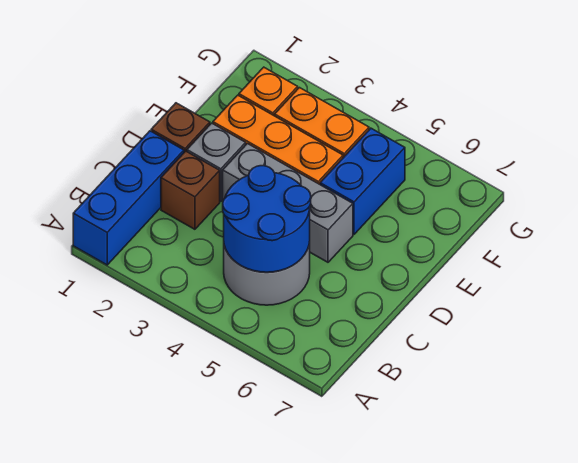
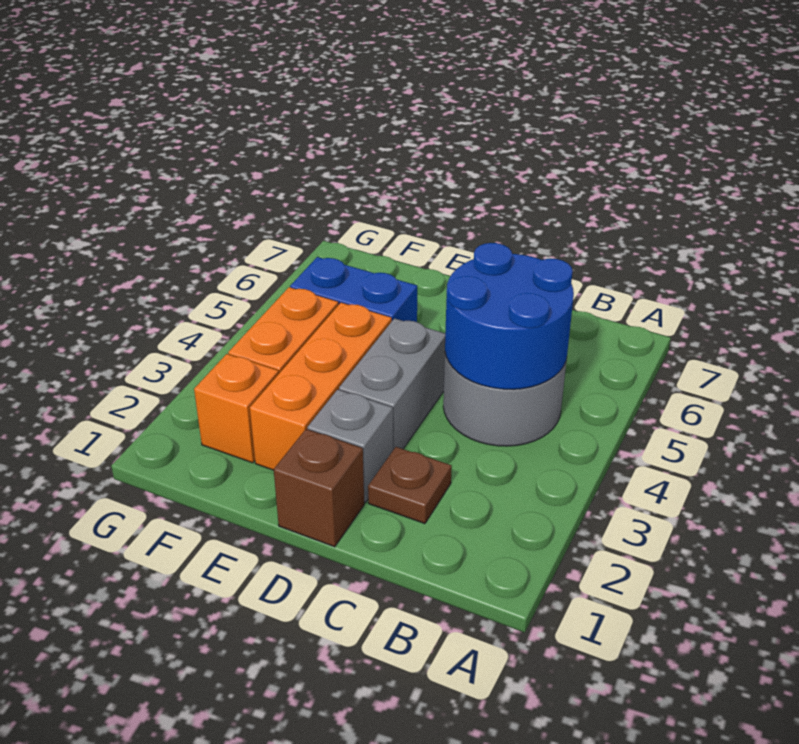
blue brick A1:C1 level 1 -> none
brown brick C2 level 1 -> brown plate C2 level 1
grey brick D3:D5 level 1 -> grey brick D3:D4 level 1

